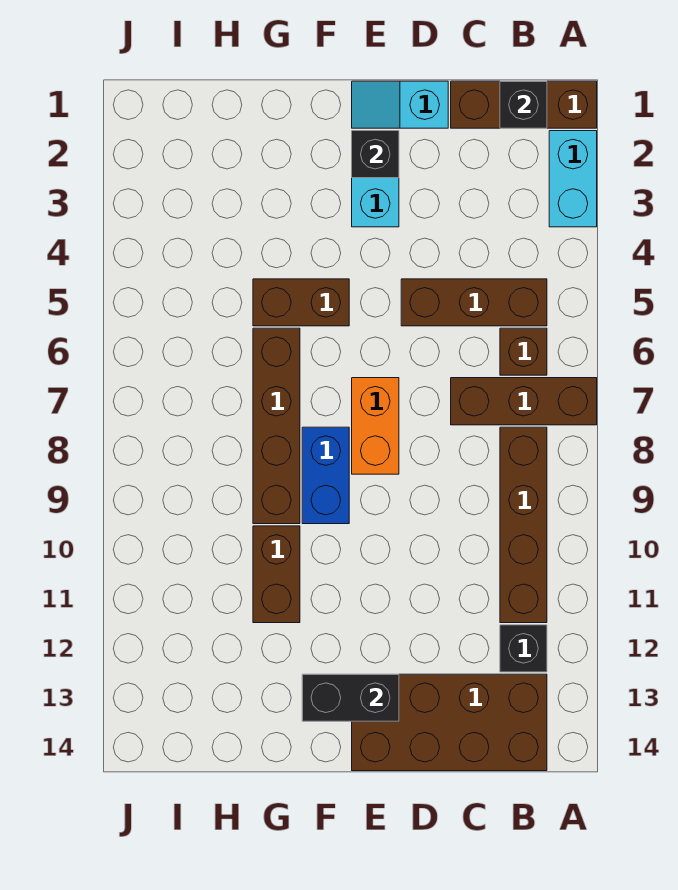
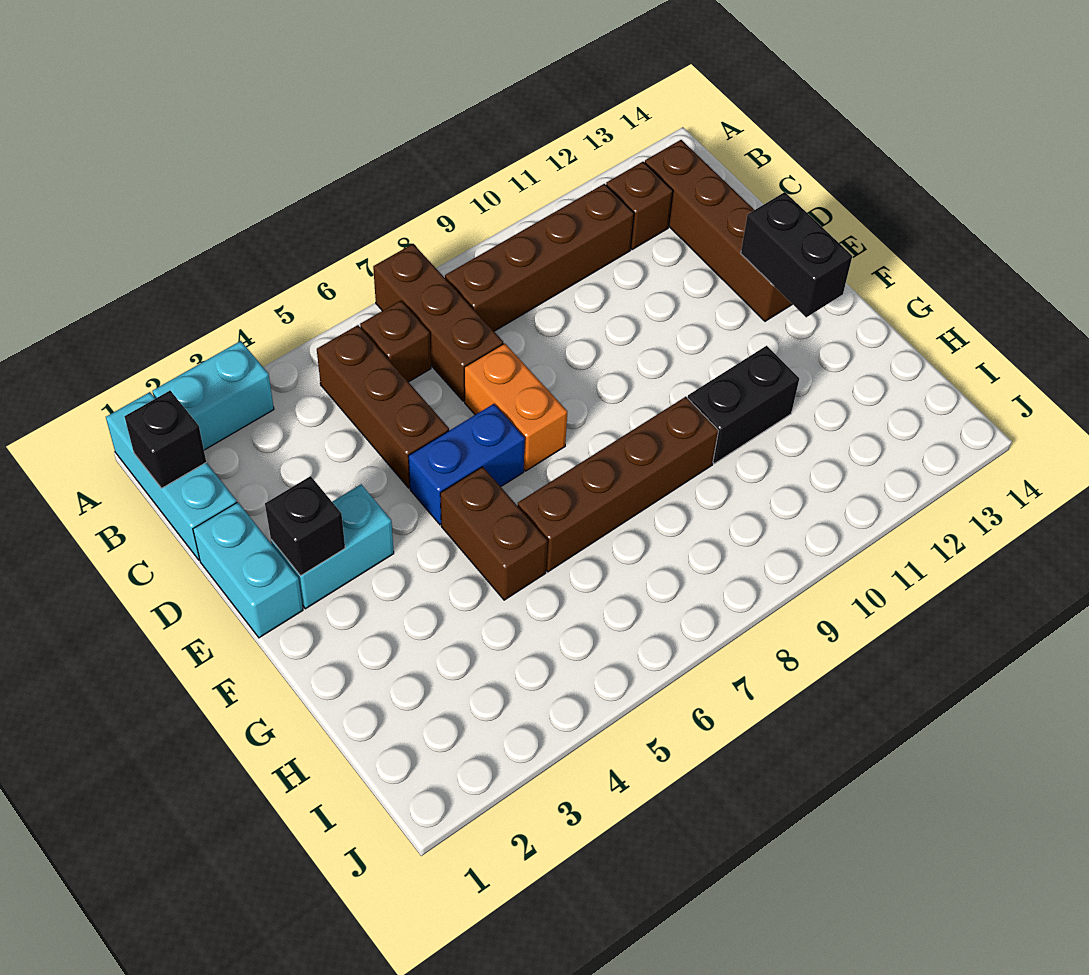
brown brick A1:C1 level 1 -> cyan brick A1:C1 level 1
black brick B12 level 1 -> brown brick B12 level 1
brown brick B13:E14 level 1 -> brown brick B13:E13 level 1
cyan slope D1:E1 level 1 top D -> cyan brick D1:E1 level 1
orange brick E7:E8 level 1 -> orange brick D7:E7 level 1
blue brick F8:F9 level 1 -> blue brick E5:E6 level 1
brown brick G10:G11 level 1 -> black brick G10:G11 level 1

